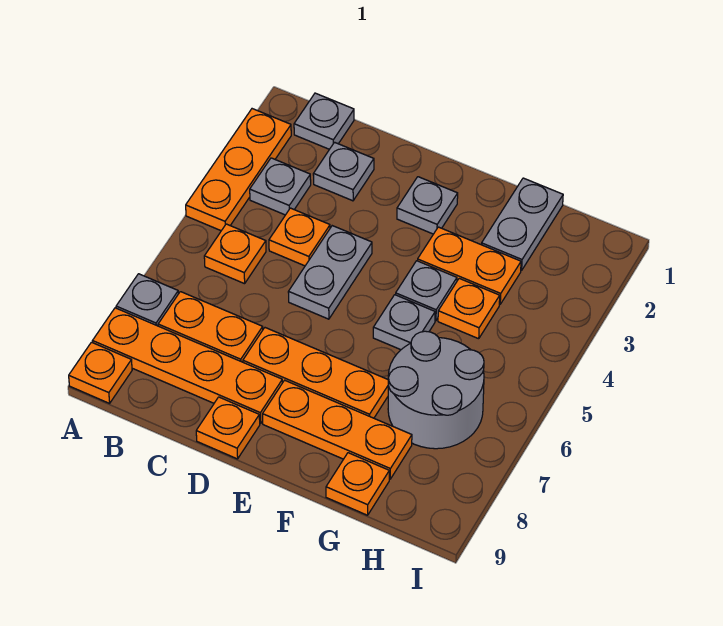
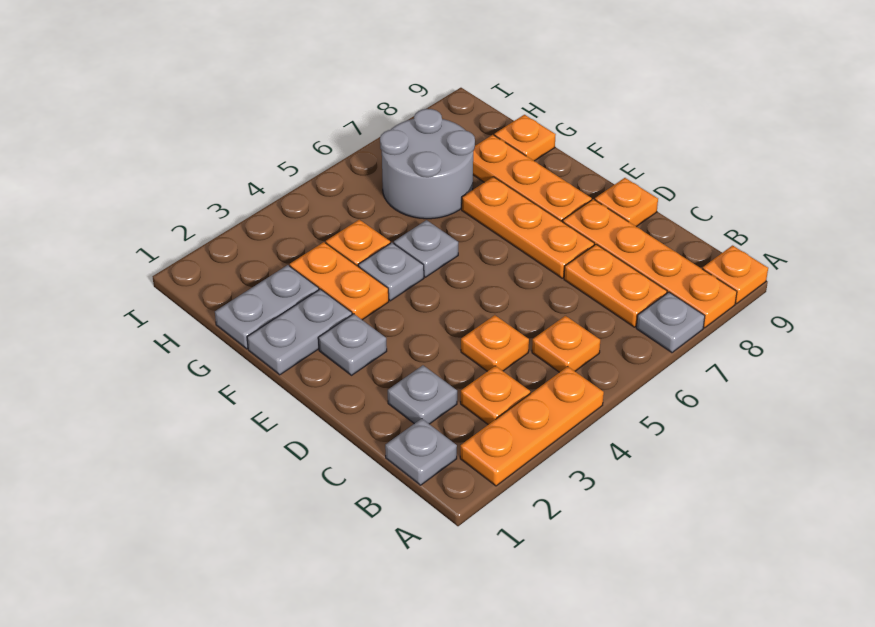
grey plate B3 level 1 -> orange plate B3 level 1
grey plate D4:D5 level 1 -> grey plate F1:F2 level 1

